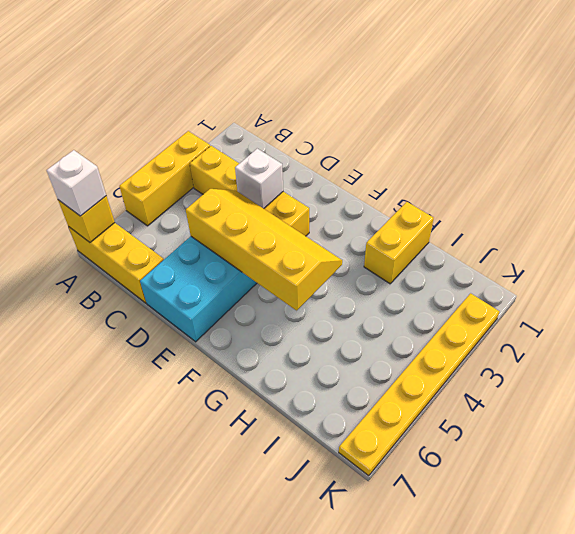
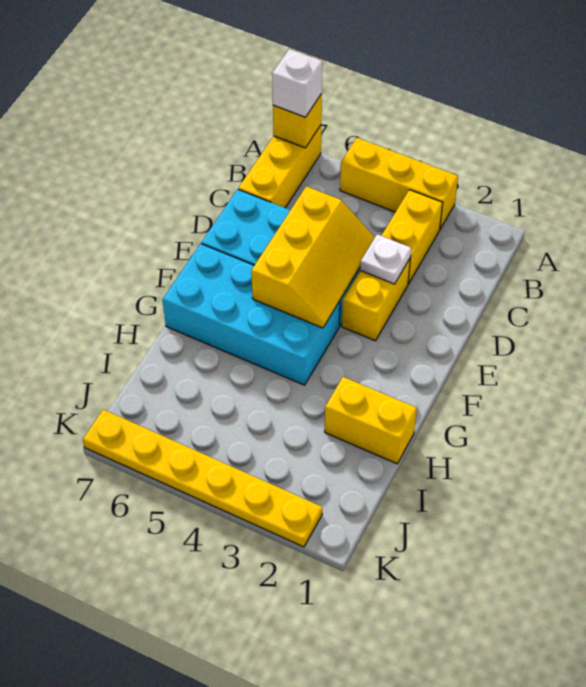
white brick D3 level 2 -> white plate D3 level 2
yellow slope D4:G5 level 2 top 5 -> yellow slope D4:F5 level 2 top 5
none -> cyan brick F4:G7 level 1

